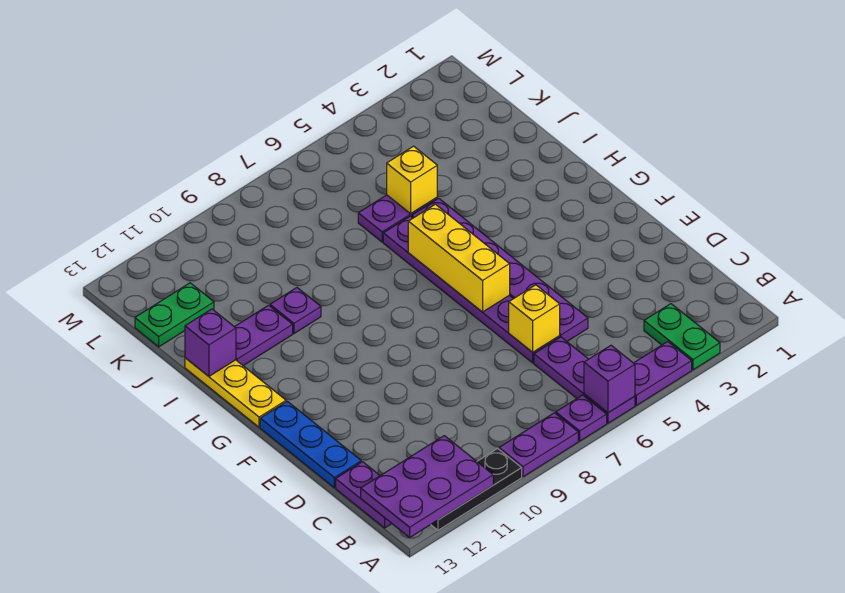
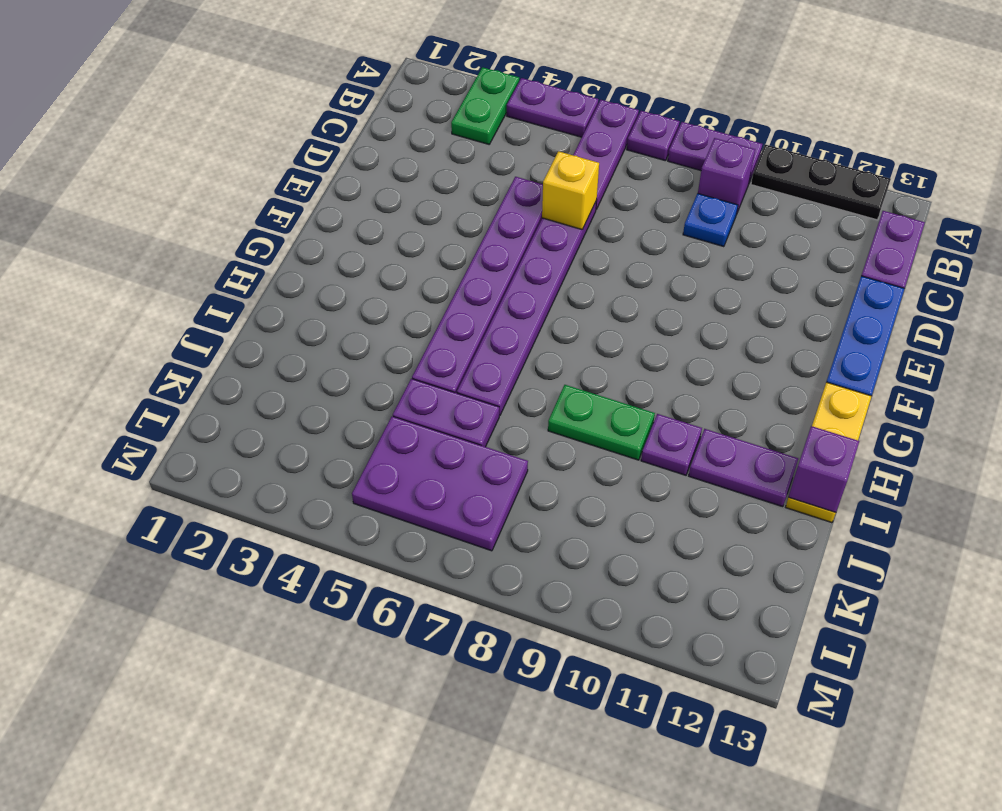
purple brick A6 level 2 -> purple brick B9 level 1
purple plate A11:B13 level 2 -> purple plate K5:L7 level 1
none -> blue plate C9 level 1
yellow brick F6:H6 level 2 -> none
yellow brick J5 level 2 -> none
green plate K12:K13 level 1 -> green plate I8:I9 level 1

